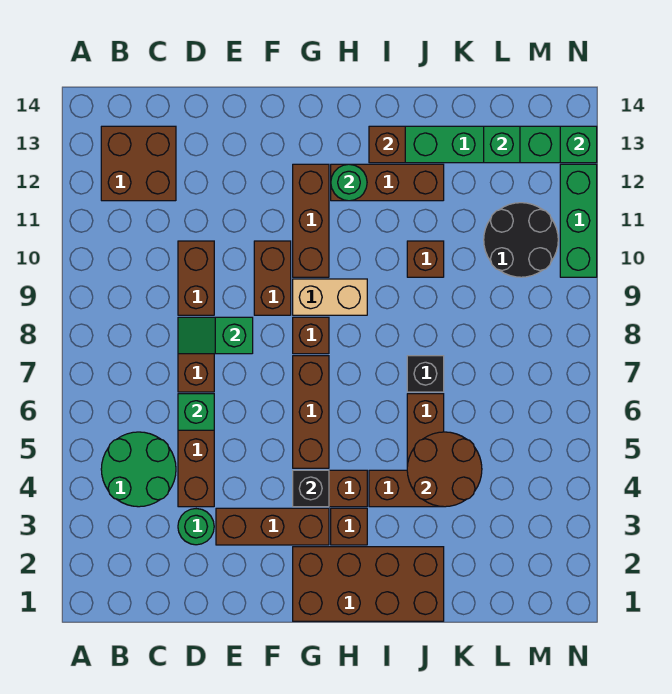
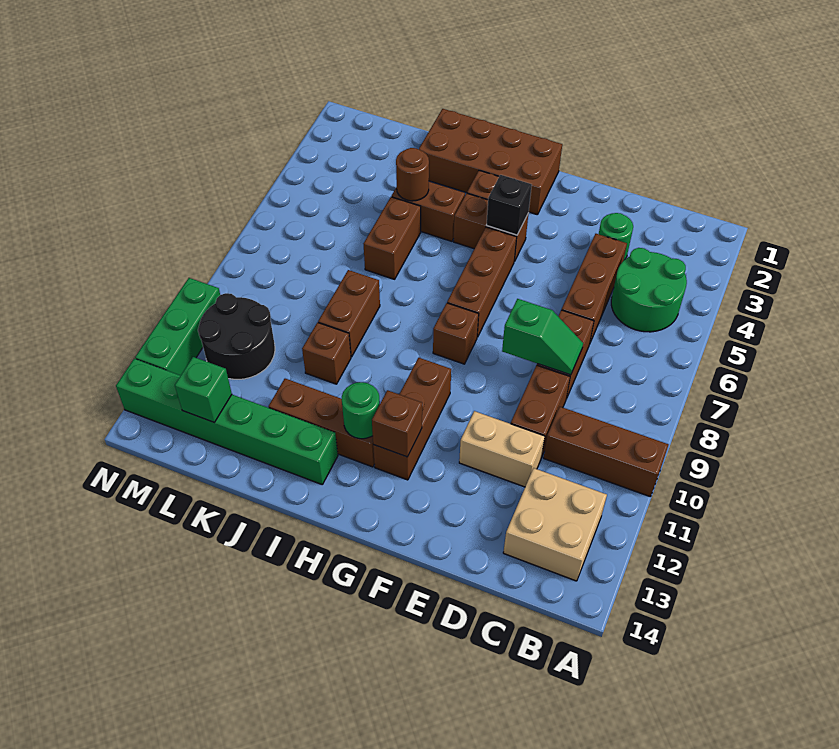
brown brick B12:C13 level 1 -> tan brick B12:C13 level 1
green brick D6 level 2 -> none
brown brick E3:G3 level 1 -> brown brick A10:C10 level 1
brown brick F9:F10 level 1 -> brown brick J8:J9 level 1
tan brick G9:H9 level 1 -> tan brick D11:E11 level 1
brown brick I13 level 2 -> brown brick G12 level 2
brown round brick J4:K5 level 2 -> brown round brick J4 level 2
black brick J7 level 1 -> none
green brick N13 level 2 -> none

